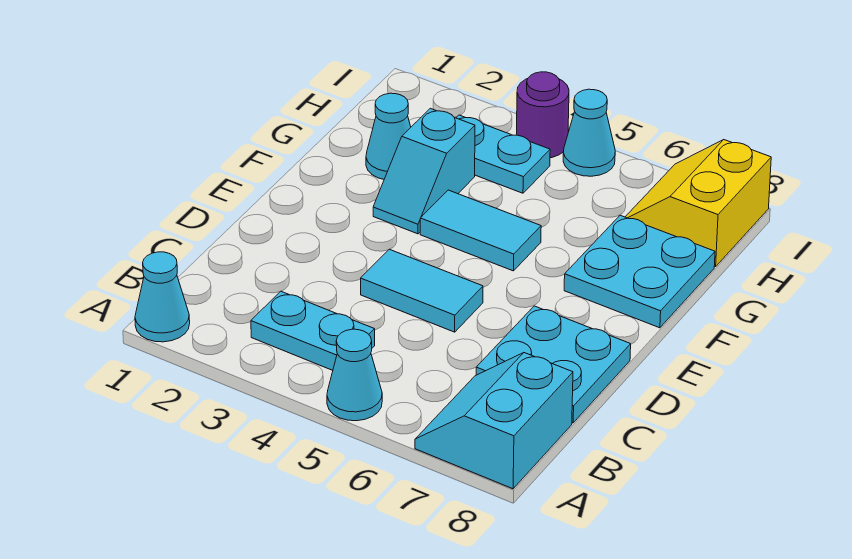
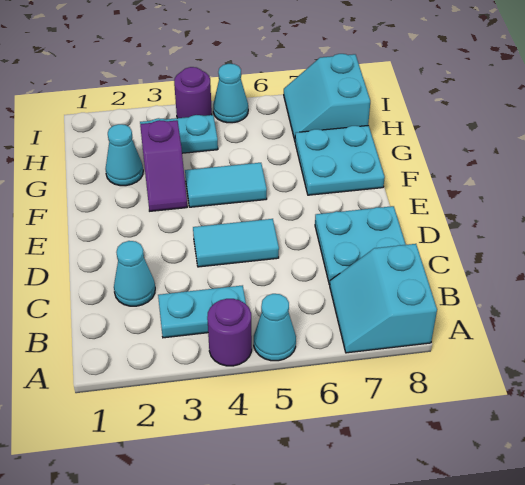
cyan cone A1 level 1 -> cyan cone C2 level 1
none -> purple round brick A4 level 1
cyan slope F3:G3 level 1 top G -> purple slope F3:G3 level 1 top G
yellow slope H7:I8 level 1 top 8 -> cyan slope H7:I8 level 1 top 8

